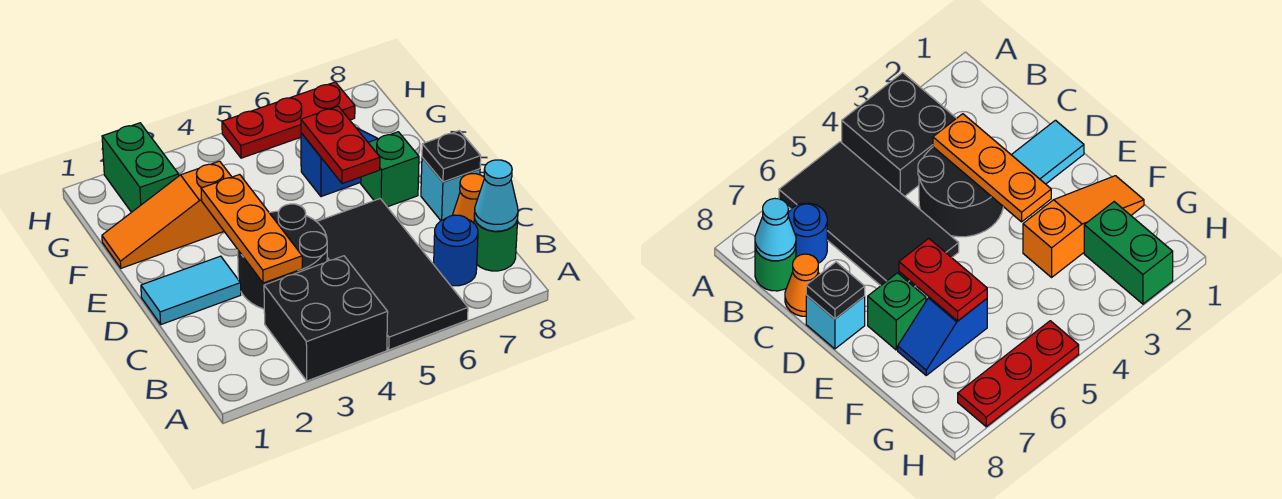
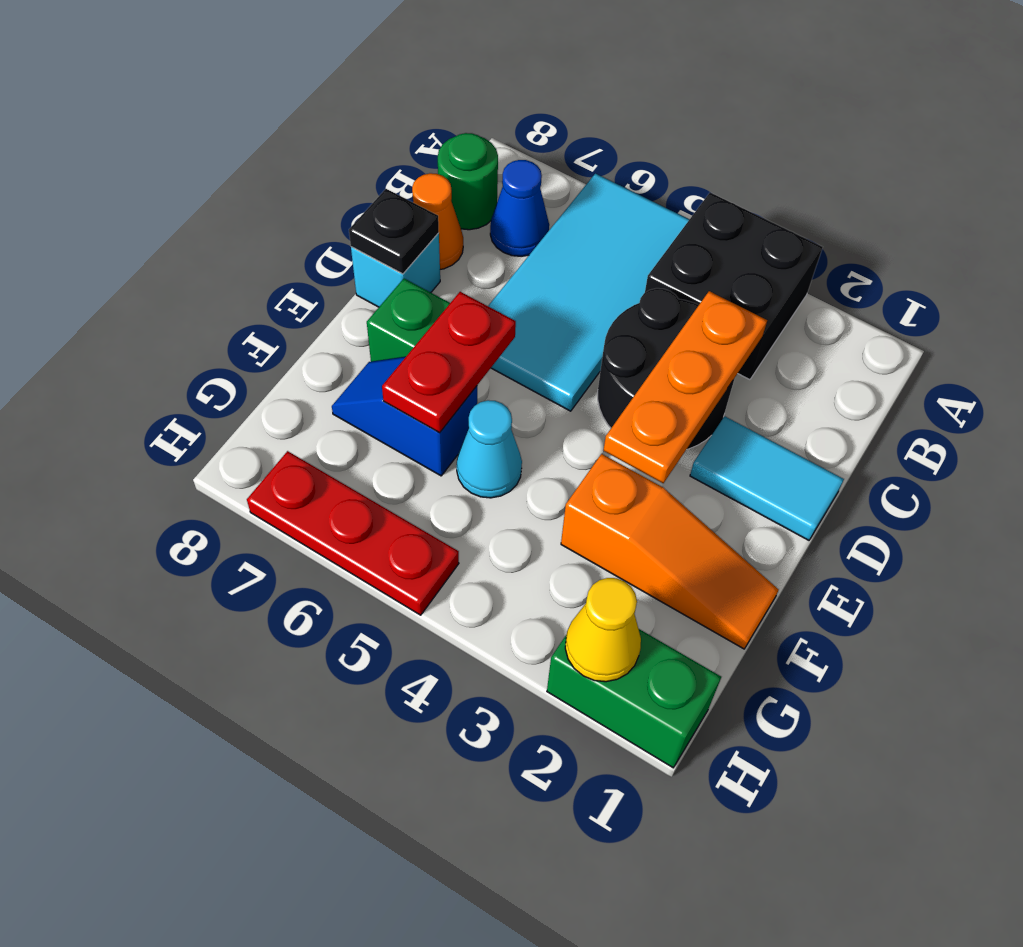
black tile A5:D6 level 1 -> cyan tile A5:D6 level 1
blue round brick B7 level 1 -> blue cone B7 level 1
cyan cone B8 level 2 -> cyan cone F5 level 1
green brick G2:H2 level 1 -> green brick H1:H2 level 1
none -> yellow cone H2 level 2

